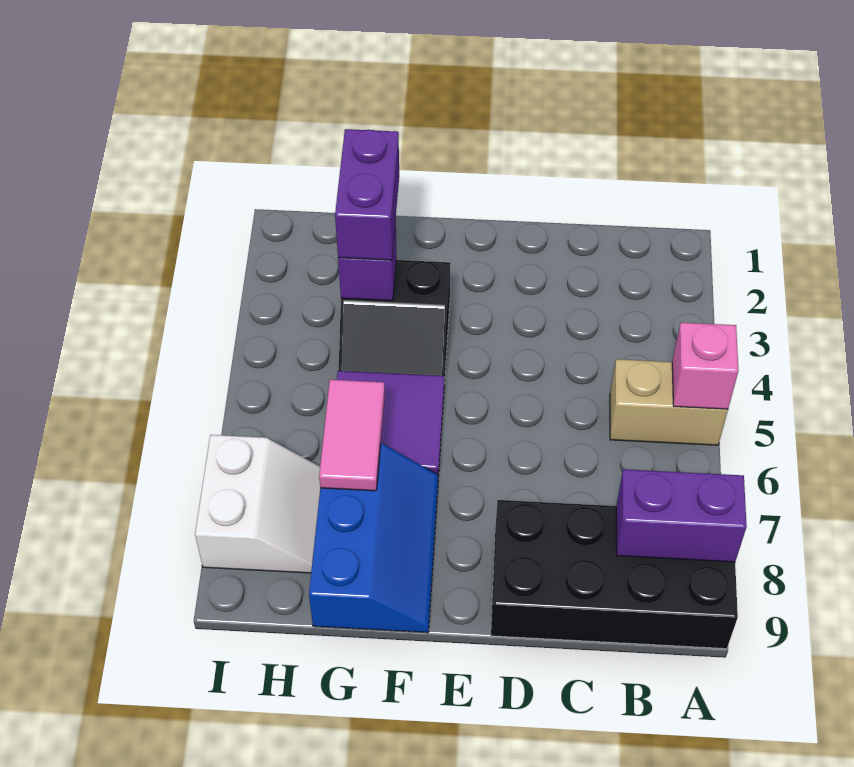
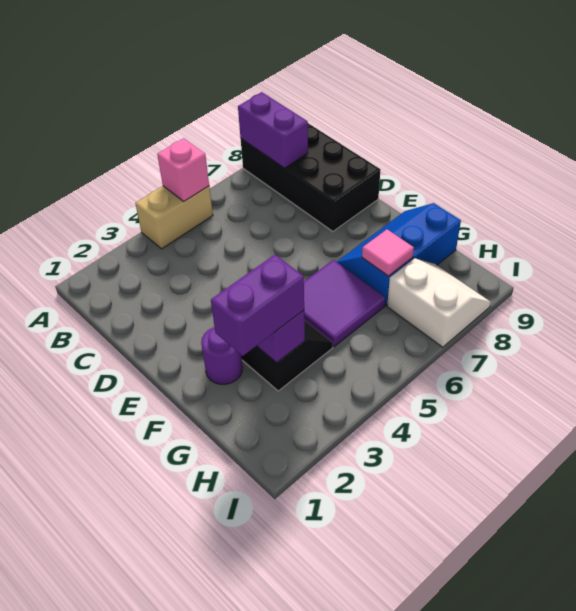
tan brick A5:B5 level 1 -> tan brick A4:A5 level 1
none -> purple round brick F2 level 1
pink tile G6:G7 level 2 -> pink tile G7 level 2
white slope H7:I8 level 1 top I -> white slope H7:I8 level 1 top 7

